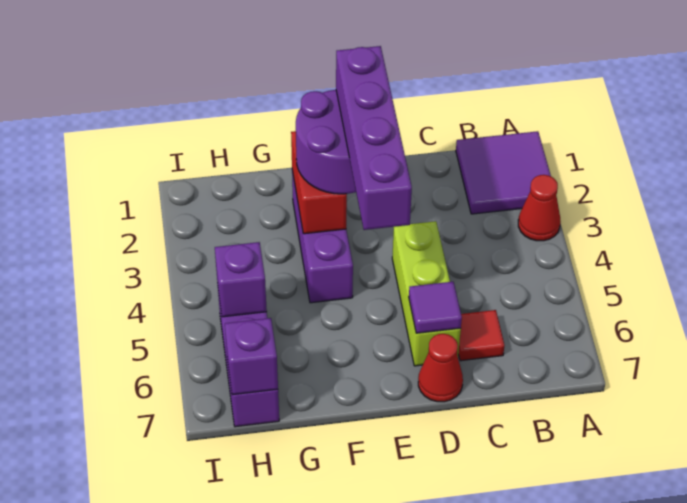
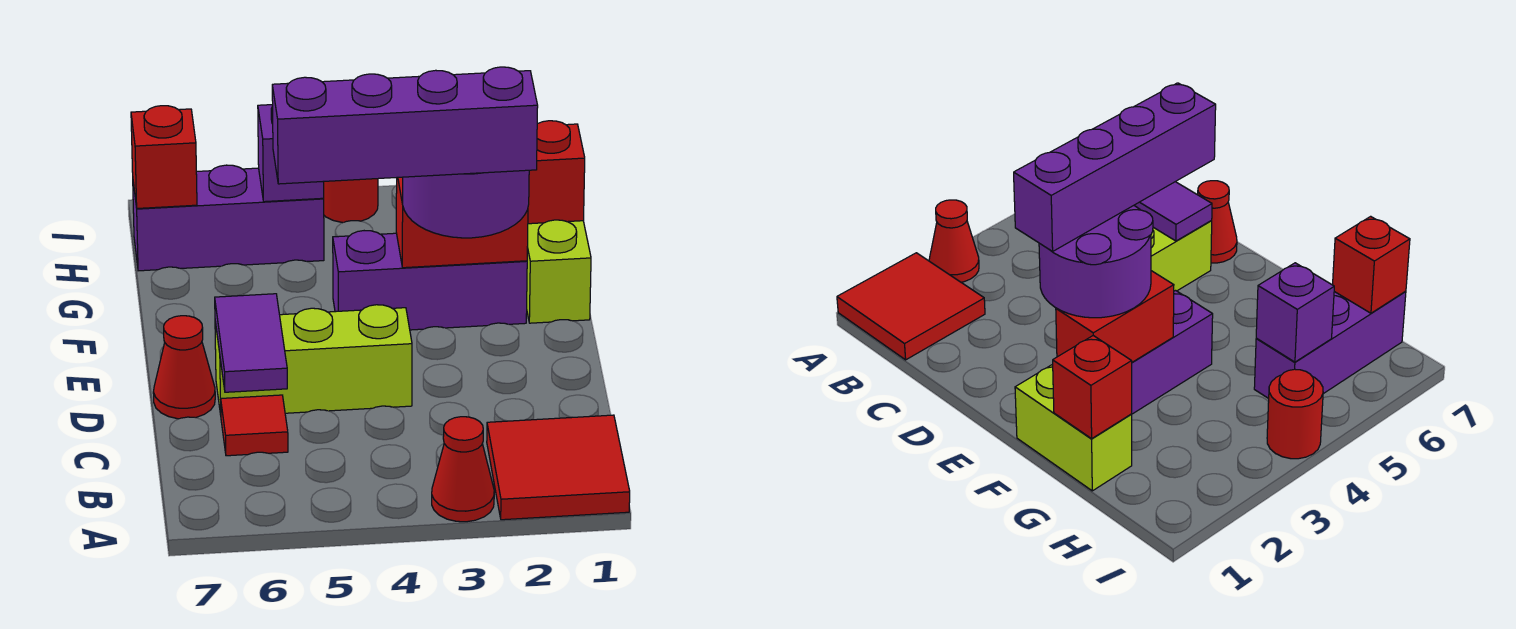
purple tile A1:B2 level 1 -> red tile A1:B2 level 1
purple tile D6 level 2 -> purple tile C6:D6 level 2
none -> lime brick F1:G1 level 1
none -> red brick G1 level 2
purple brick H7 level 2 -> red brick H7 level 2
none -> red round brick I4 level 1

